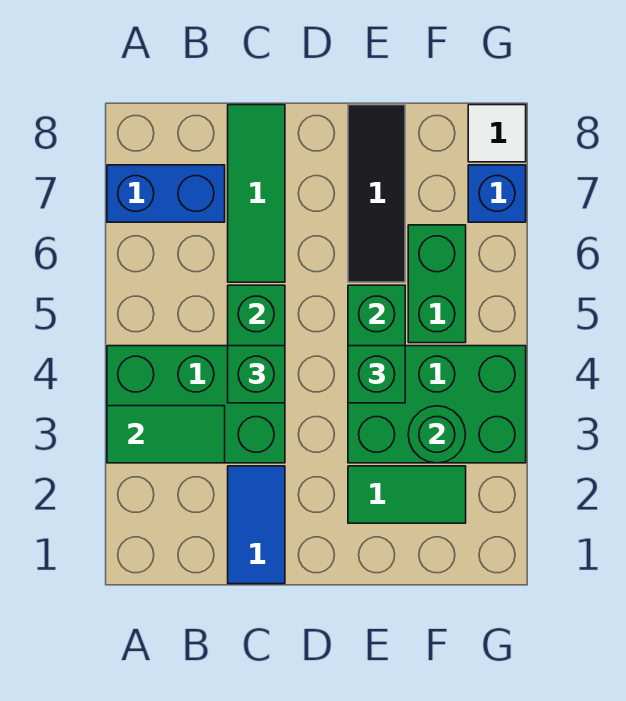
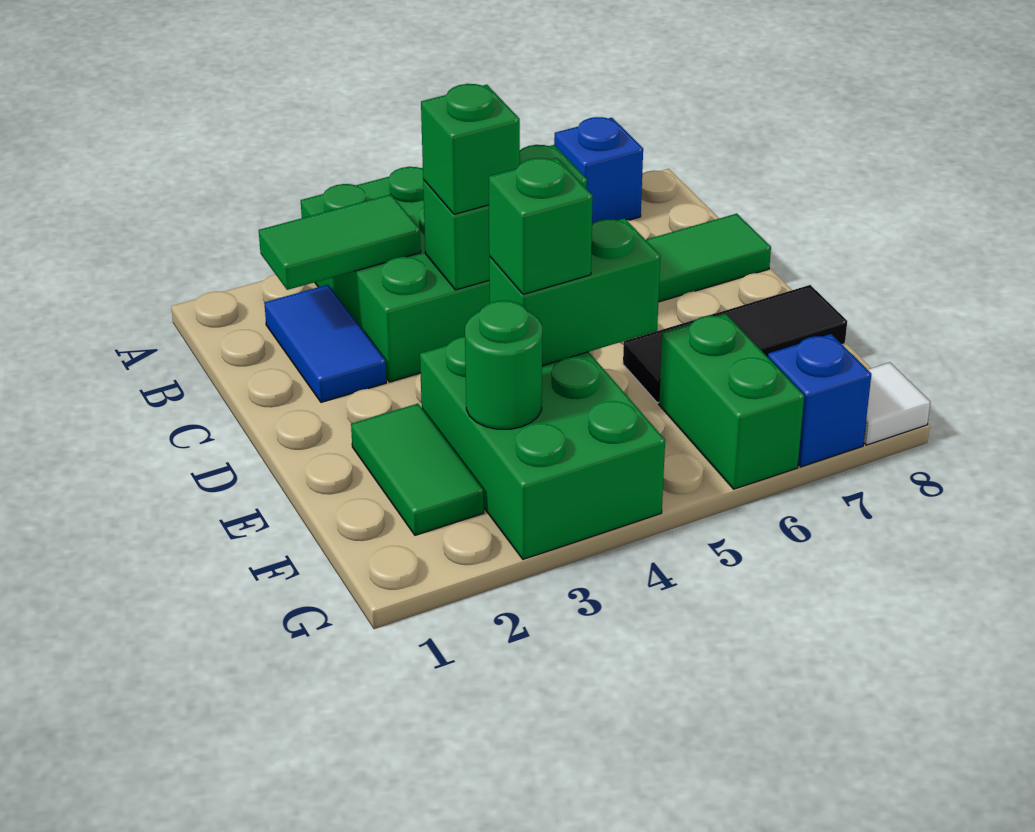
green tile A3:B3 level 2 -> green tile B2:B3 level 2
blue brick A7:B7 level 1 -> blue brick A7 level 1
blue tile C1:C2 level 1 -> blue tile B2:C2 level 1
green brick F5:F6 level 1 -> green brick F6:G6 level 1

